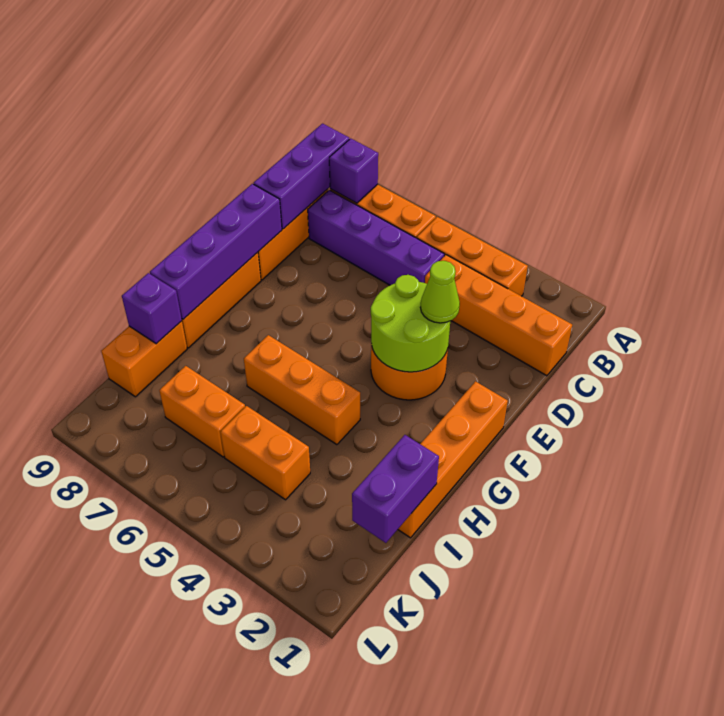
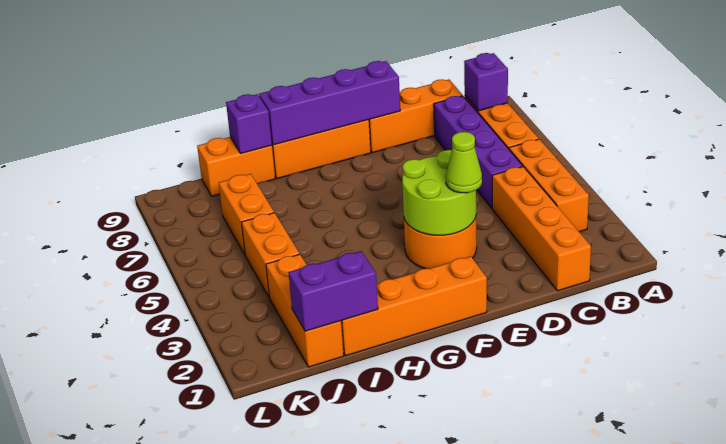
purple brick B9:D9 level 2 -> none
orange brick H4:H6 level 1 -> orange brick J1:J3 level 1

